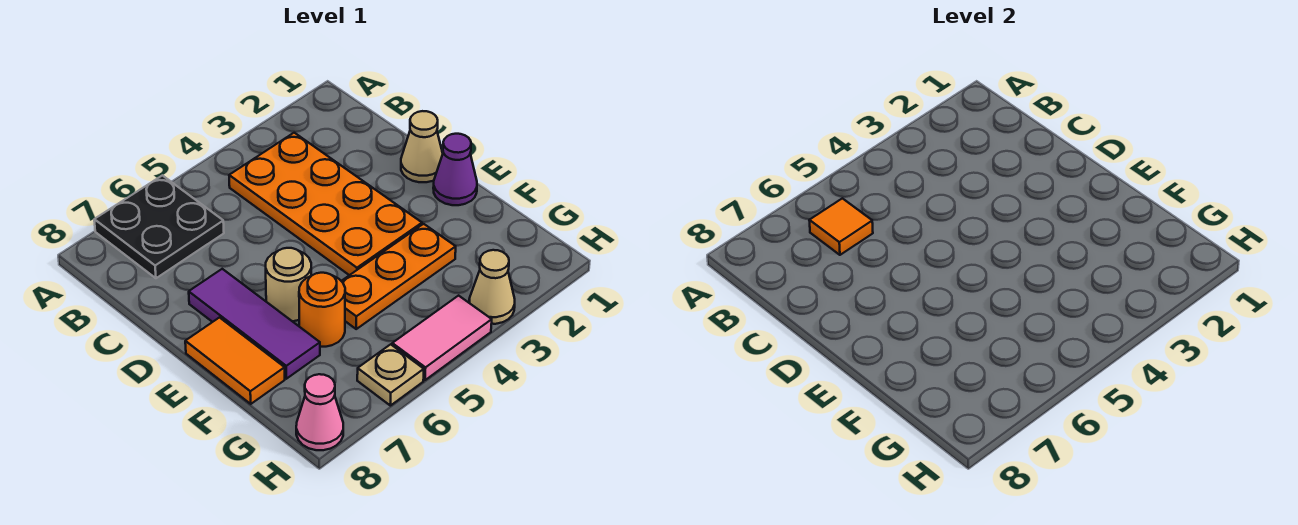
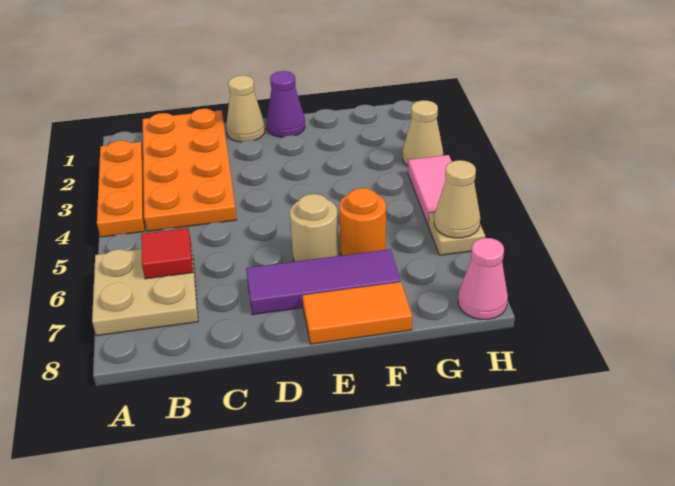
black plate A6:B7 level 1 -> tan plate A6:B7 level 1
orange plate B3:E4 level 1 -> orange plate B1:C4 level 1
orange tile B6 level 2 -> red tile B6 level 2
orange plate F3:F5 level 1 -> orange plate A2:A4 level 1
none -> tan cone H6 level 2

